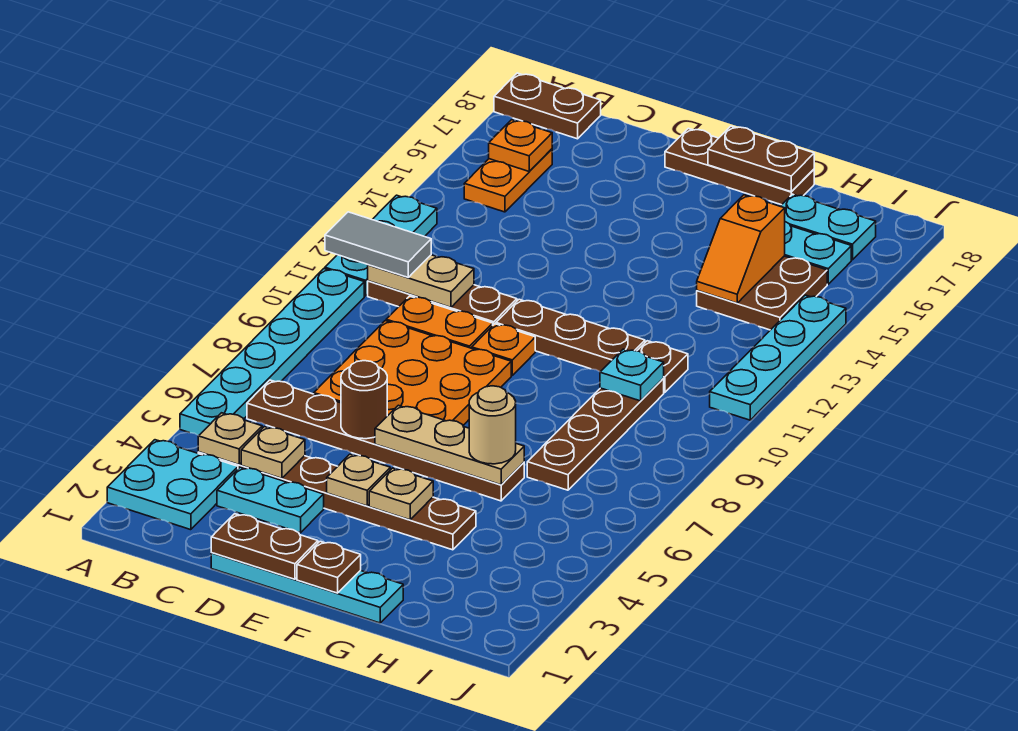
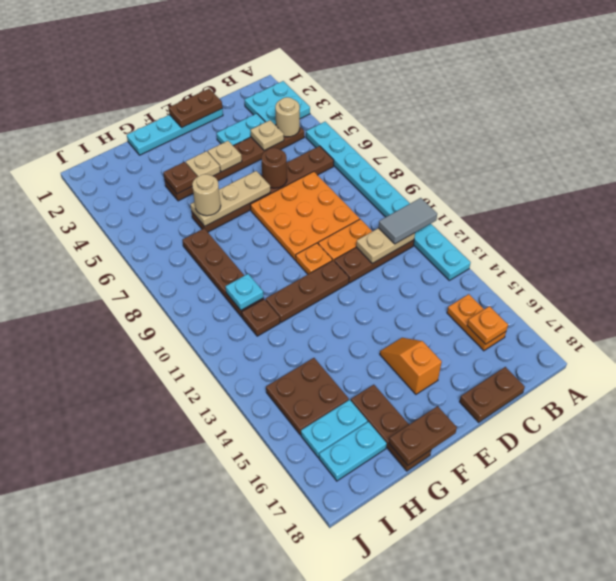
brown plate A18:B18 level 1 -> brown plate C18:D18 level 1
tan plate B4 level 2 -> tan round brick B4 level 2
brown plate E18:G18 level 1 -> brown plate G16:G18 level 1
brown plate F1 level 2 -> brown plate G4 level 2
orange slope H14:H15 level 2 top 15 -> orange slope E15:E16 level 1 top 16
cyan plate J11:J14 level 1 -> none

